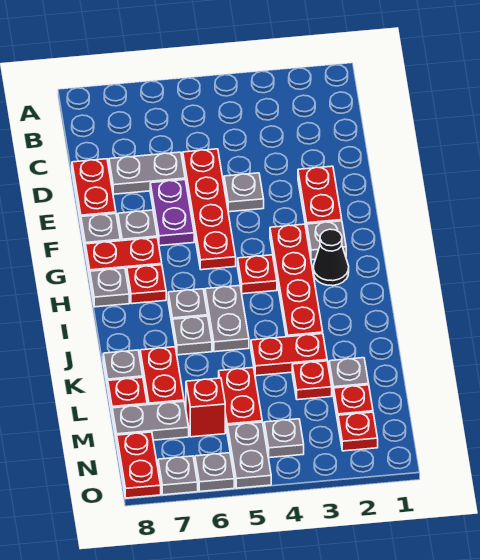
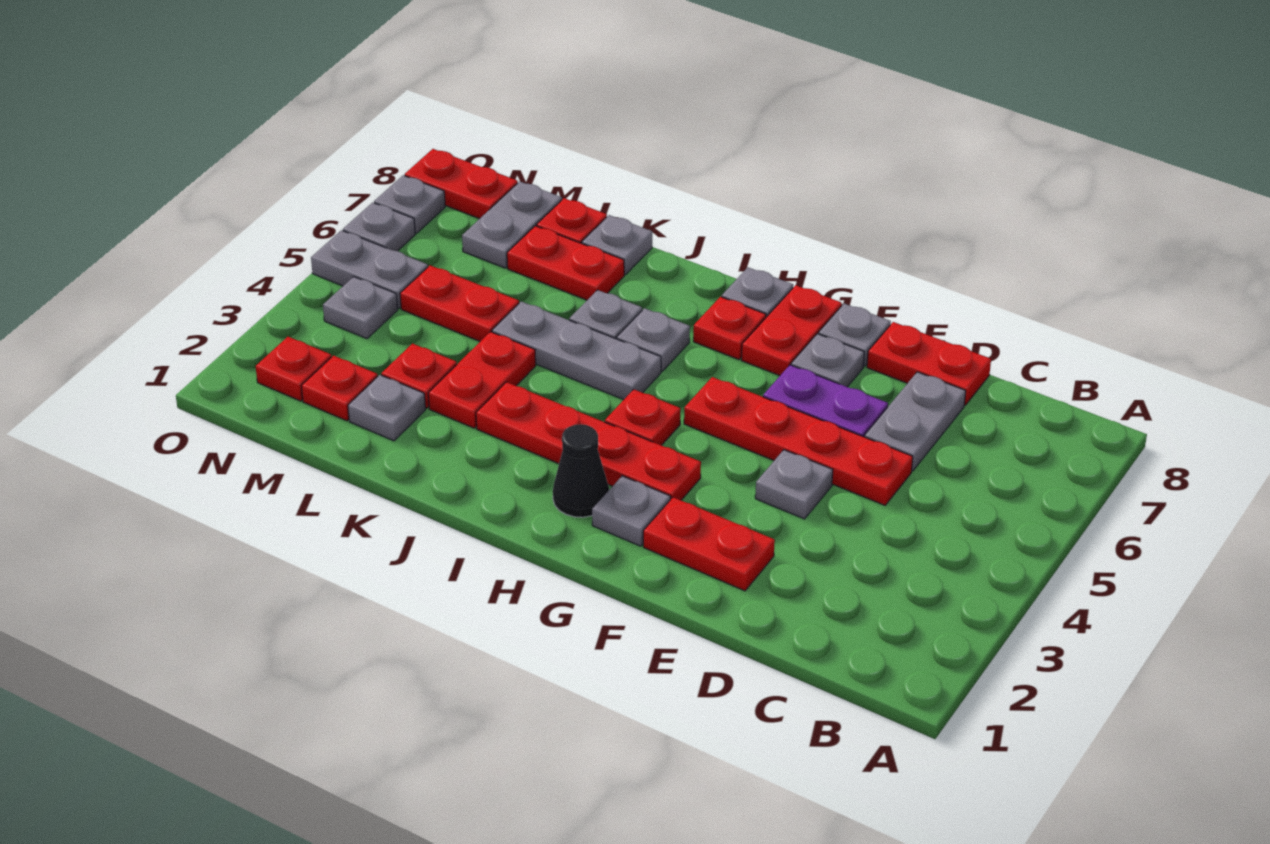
grey plate I5:J5 level 1 -> grey plate I5:K5 level 1
red brick M6 level 1 -> none

